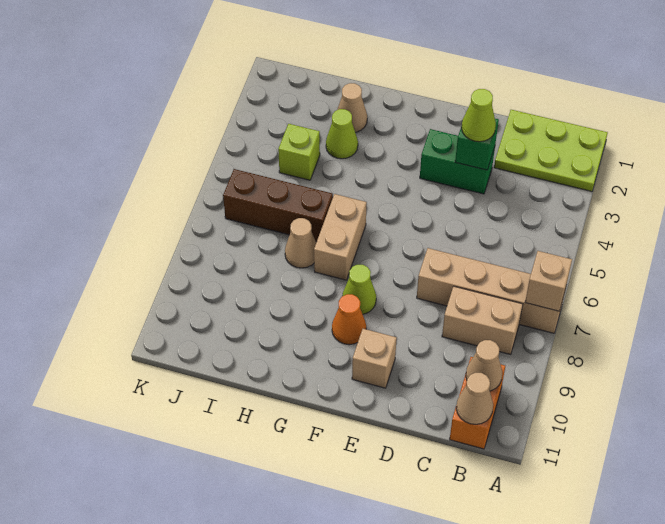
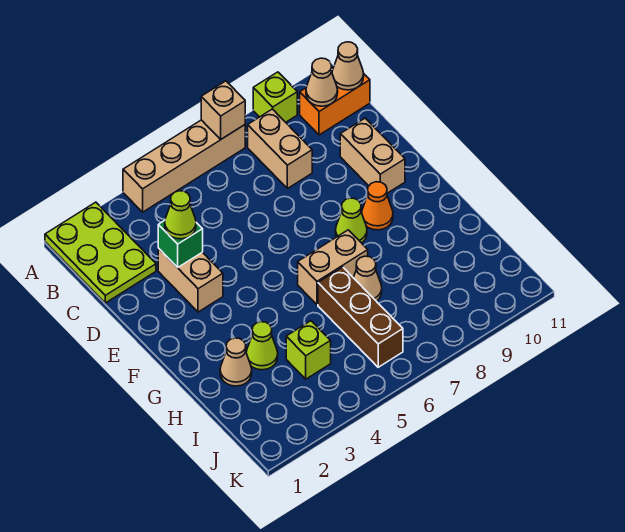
tan brick A7:D7 level 1 -> tan brick A4:A7 level 1
none -> lime brick A9 level 1
green brick D3:E3 level 1 -> tan brick D3:E3 level 1
tan brick E10 level 1 -> tan brick D10:E10 level 1

